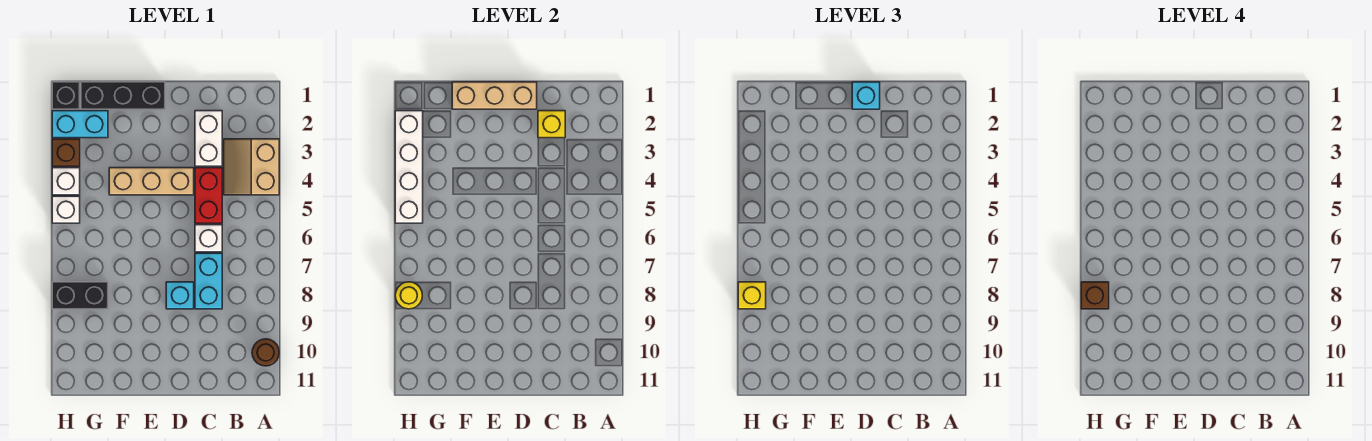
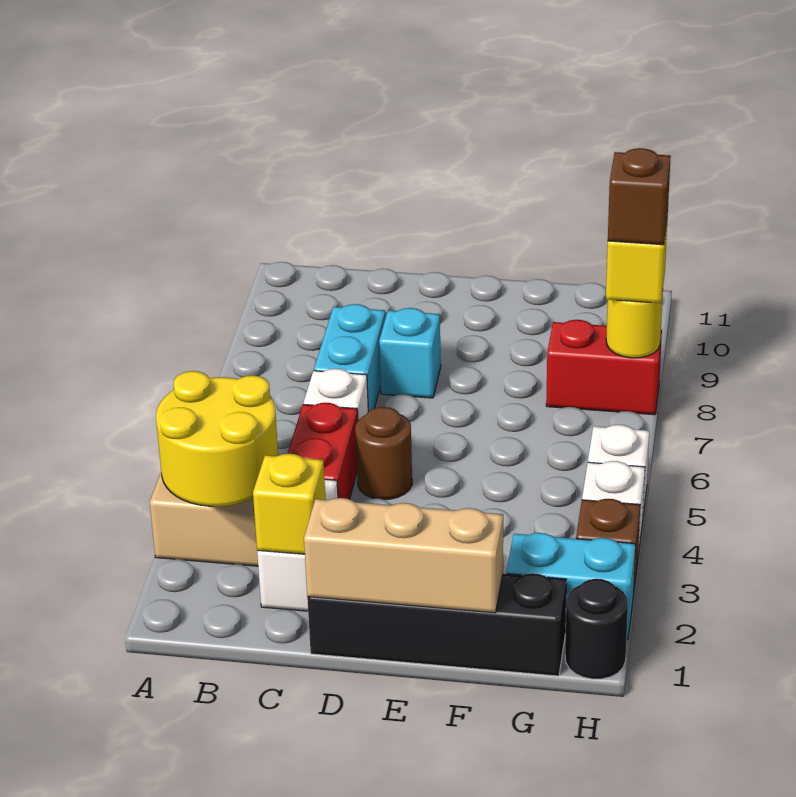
none -> yellow round brick A3:B4 level 2
brown round brick A10 level 1 -> brown round brick D5 level 1
cyan brick D1 level 3 -> none
tan brick D4:F4 level 1 -> none
black brick E1:G1 level 1 -> black brick D1:G1 level 1
black brick G8:H8 level 1 -> red brick G8:H8 level 1
black brick H1 level 1 -> black round brick H1 level 1
white brick H2:H5 level 2 -> none

